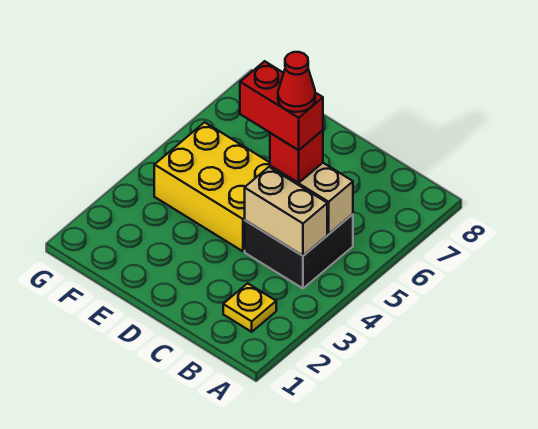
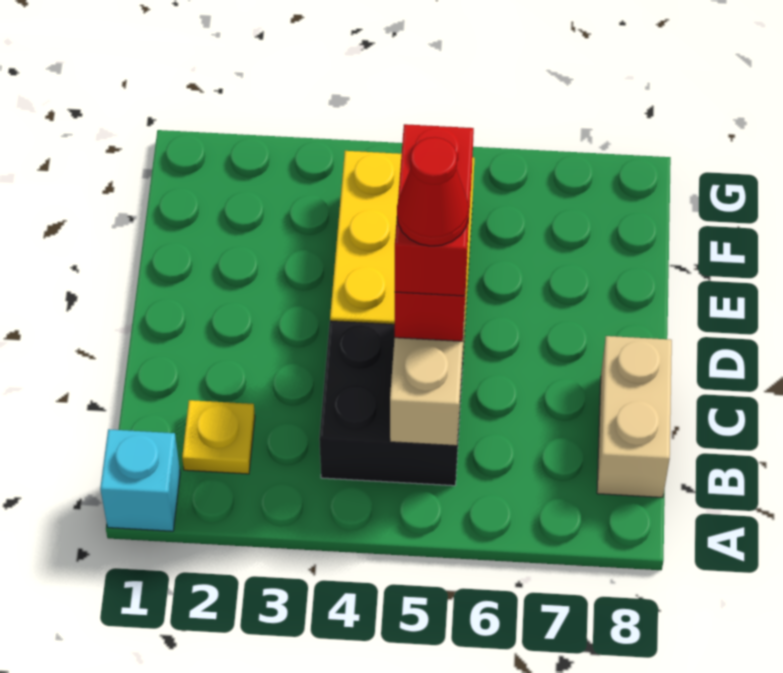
none -> cyan brick A1 level 1
tan brick B4:C4 level 2 -> tan brick B8:C8 level 1

